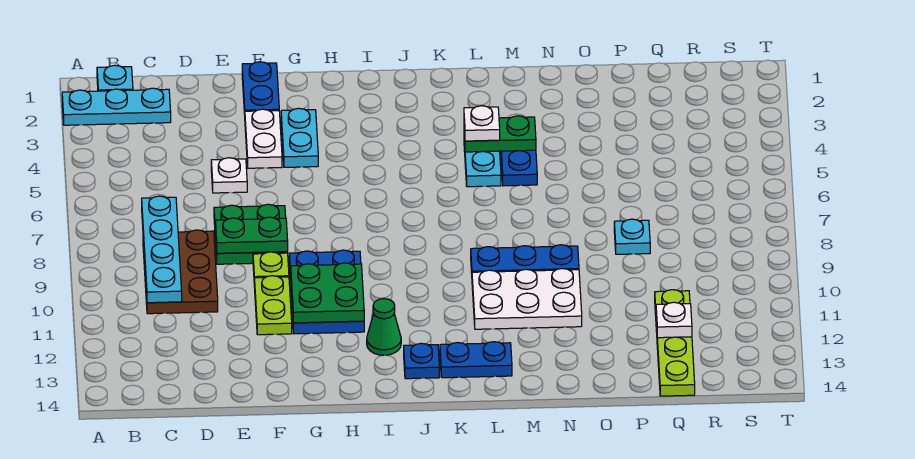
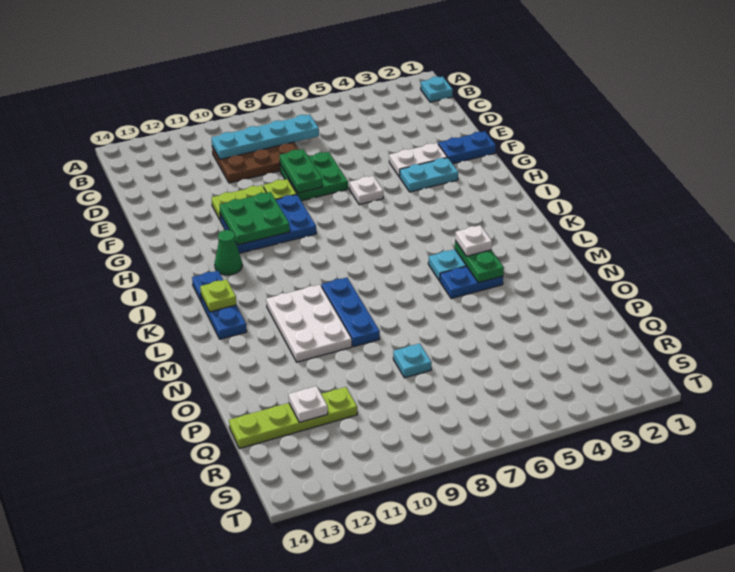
cyan plate A2:C2 level 1 -> none
white plate E5 level 1 -> white plate G6 level 1
none -> lime plate K13 level 2

